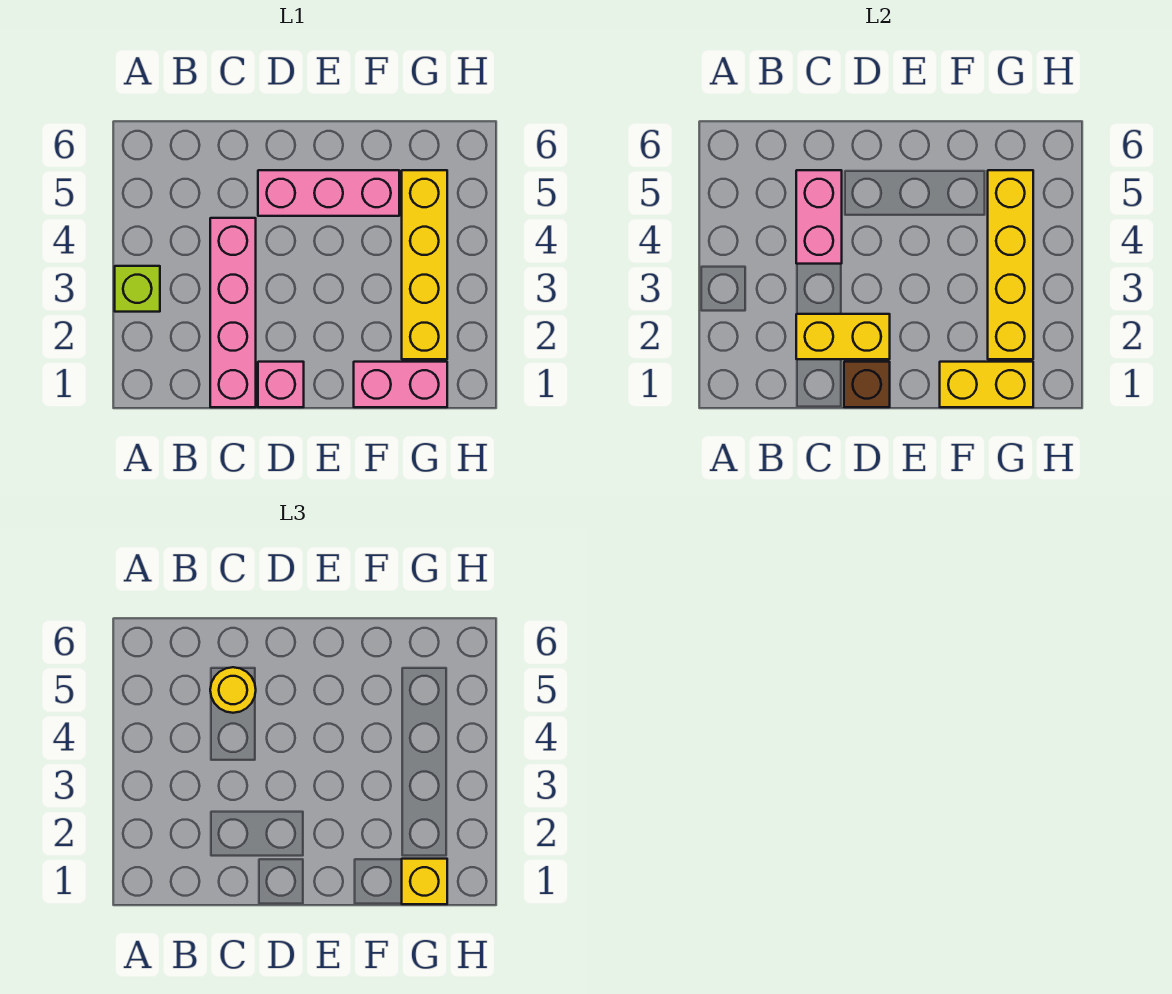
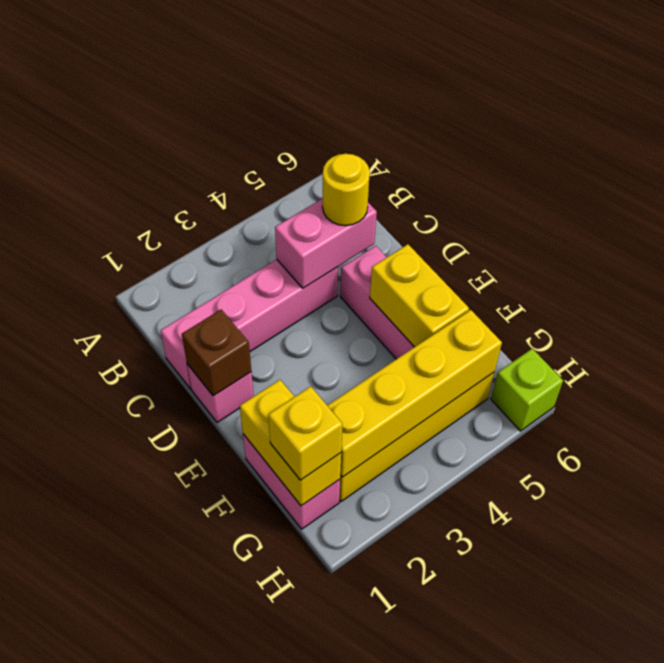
lime brick A3 level 1 -> lime brick H6 level 1
yellow brick C2:D2 level 2 -> yellow brick E5:F5 level 2

